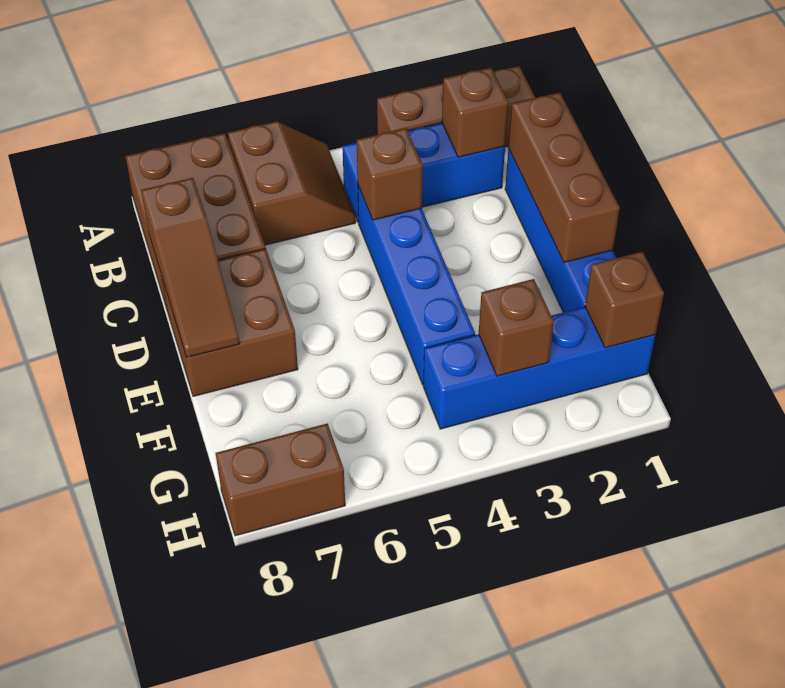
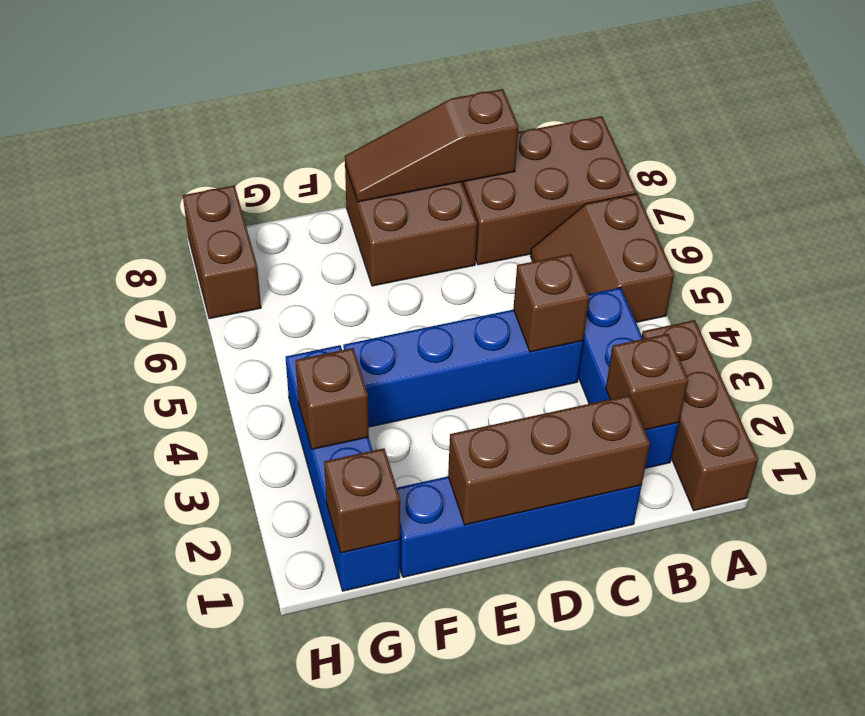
brown slope A5:B6 level 1 top 6 -> brown slope A5:B6 level 1 top A

